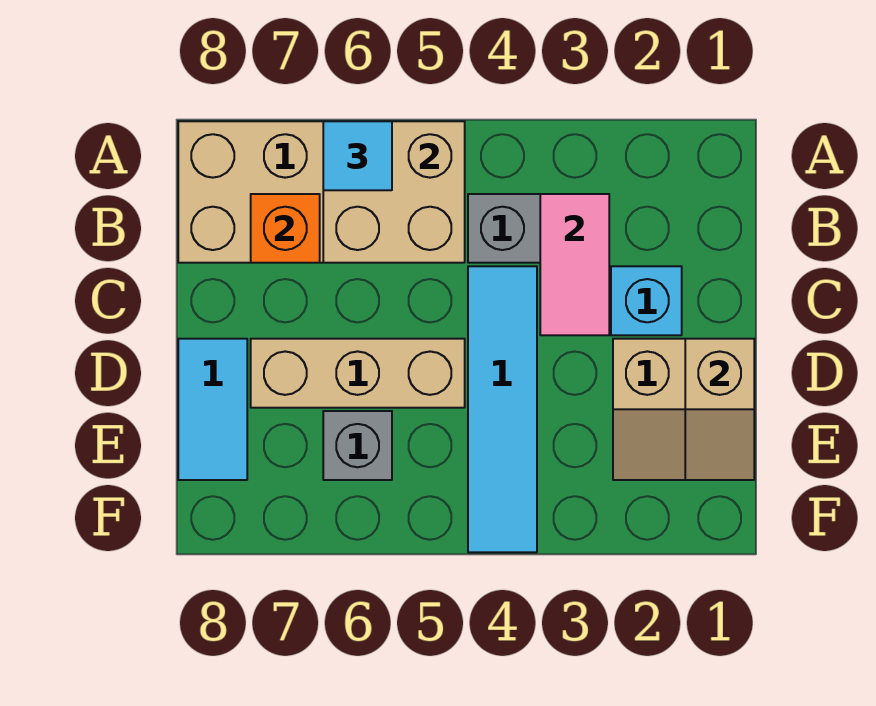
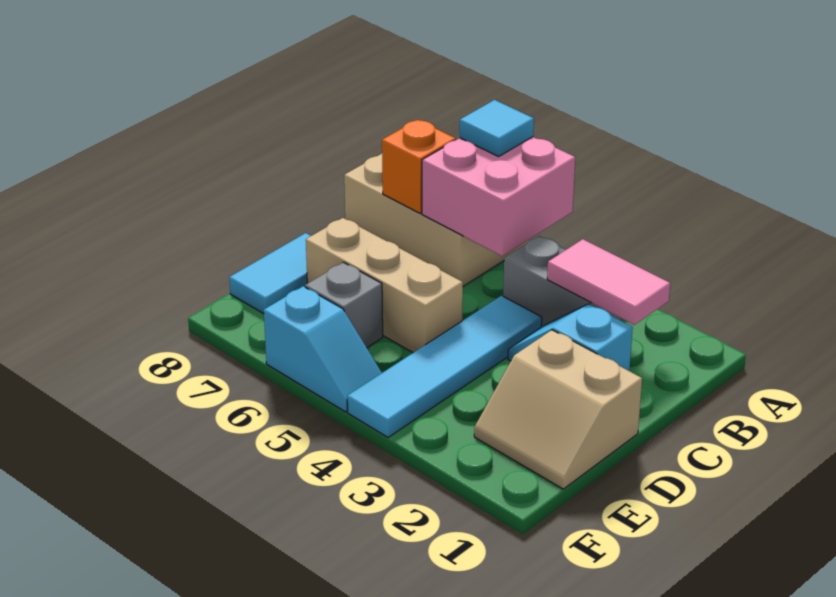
tan brick A5:B6 level 2 -> pink brick A5:B6 level 2
pink tile B3:C3 level 2 -> pink tile B2:B3 level 2
tan slope D1:E1 level 2 top D -> none
none -> cyan slope F5:F6 level 1 top 6

